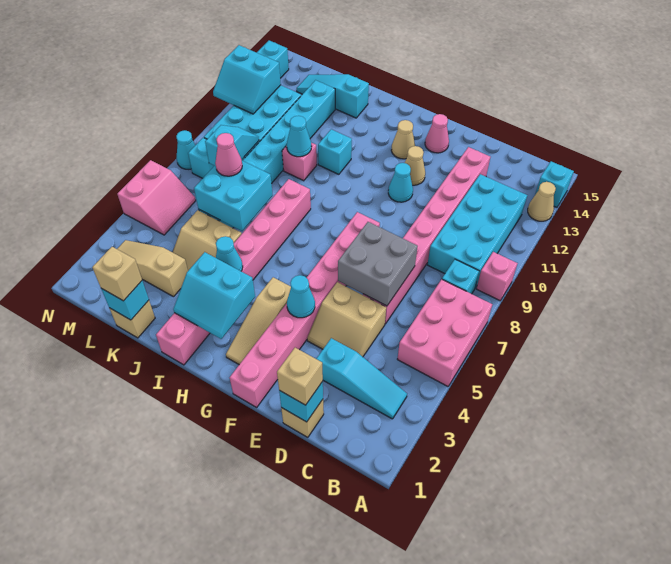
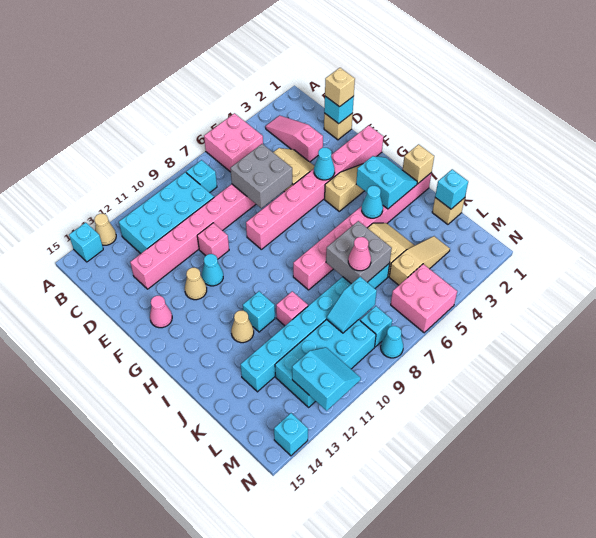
pink brick A5:B7 level 1 -> pink brick A5:B6 level 1
pink brick A9 level 1 -> pink brick E10 level 1
cyan slope B3:D3 level 1 top D -> pink slope B3:D3 level 1 top D
tan cone G13 level 1 -> tan cone I12 level 1
cyan brick J6:K7 level 2 -> grey brick J6:K7 level 2
cyan cone J10 level 2 -> none
cyan slope J14:L14 level 1 top J -> none
tan brick K1 level 3 -> tan brick I1 level 2
tan slope K3:M3 level 1 top K -> tan slope L3:L5 level 1 top 5
pink slope M5:N6 level 1 top N -> pink brick M5:N6 level 1

